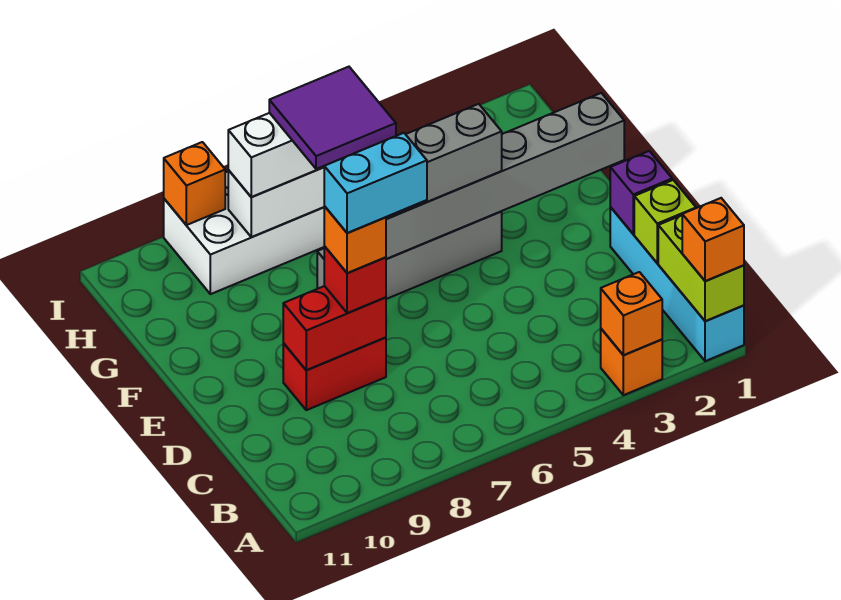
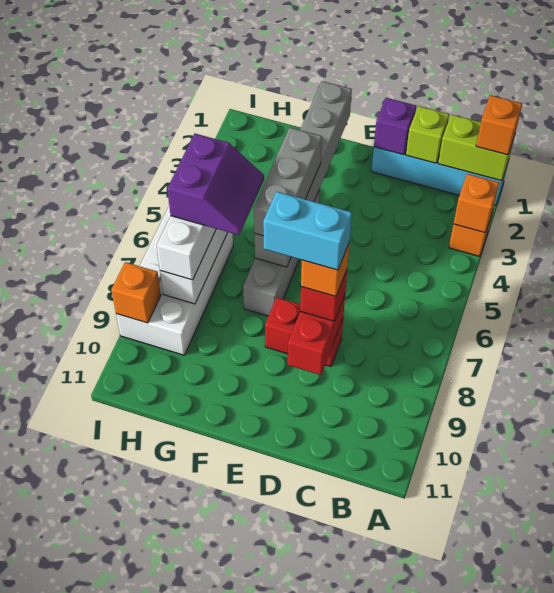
cyan brick D7:D8 level 5 -> cyan brick D8:E8 level 5
red brick D8:D9 level 1 -> red brick D8:E8 level 1
purple tile G6:H7 level 4 -> purple slope G6:H7 level 4 top H

